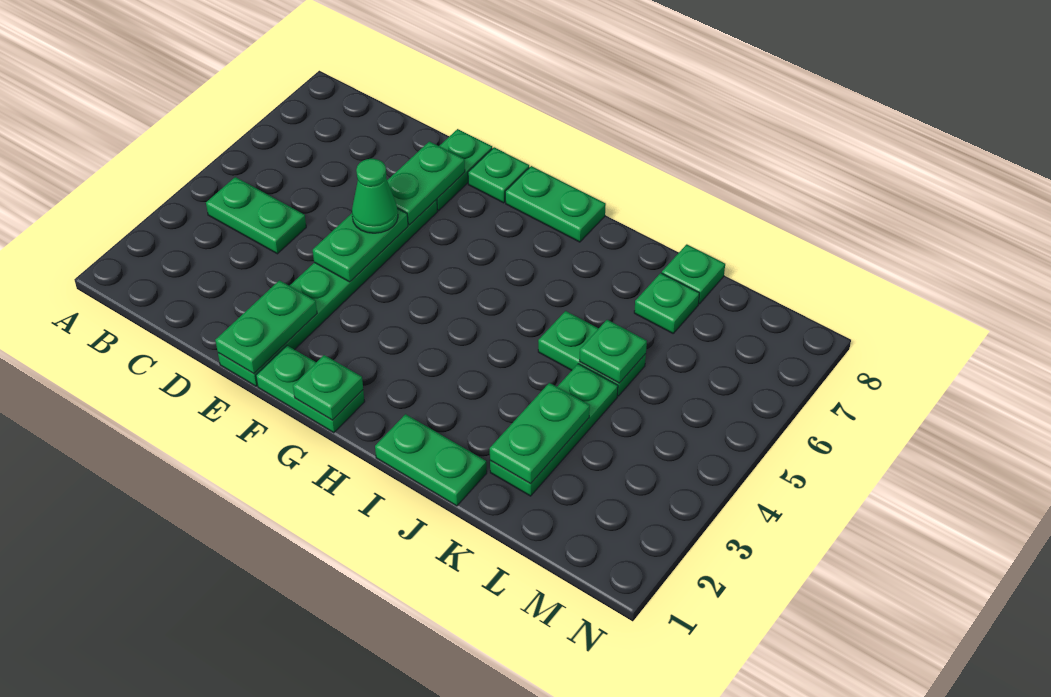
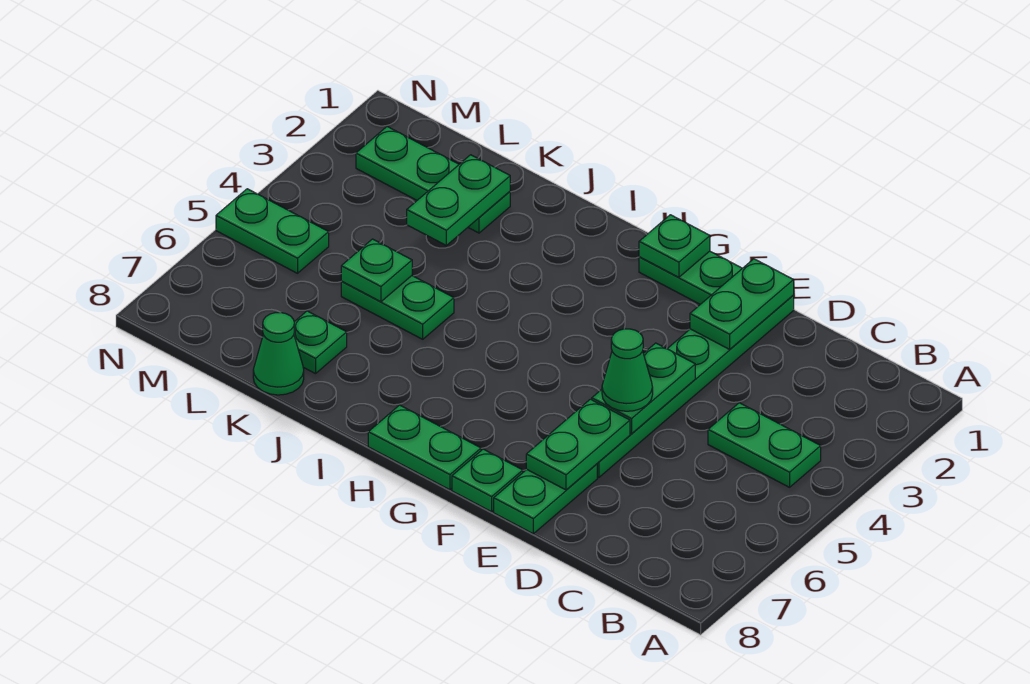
green plate I1:J1 level 1 -> green plate M5:N5 level 1
green plate K2:K4 level 1 -> green plate K2:M2 level 1
green plate K8 level 1 -> green cone K8 level 1

